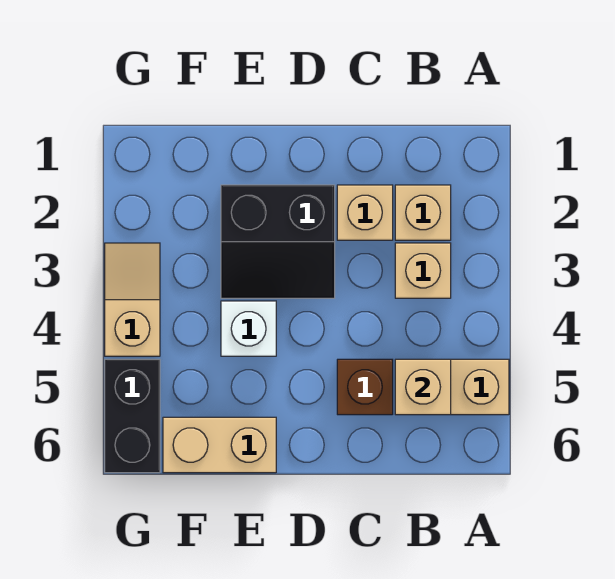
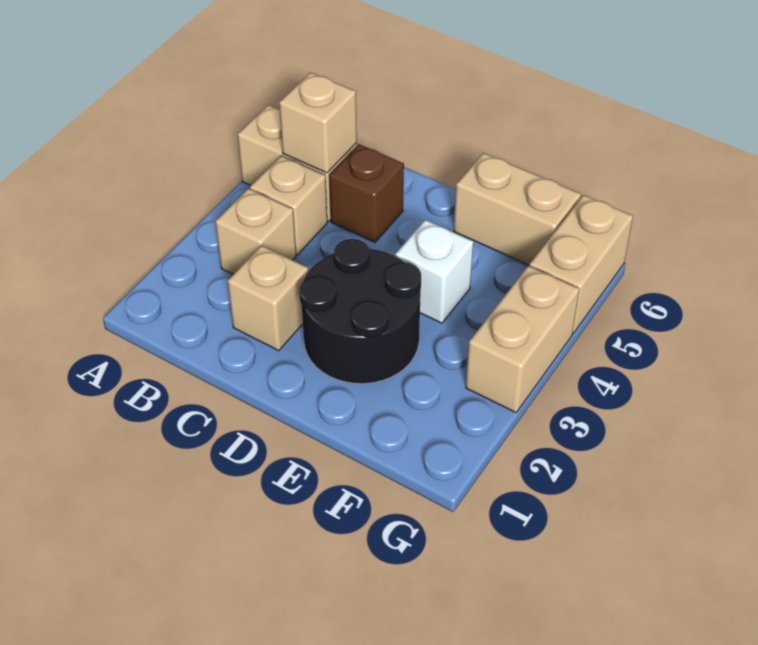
tan brick B2 level 1 -> tan brick B4 level 1
black slope D2:E3 level 1 top 2 -> black round brick D2:E3 level 1
tan slope G3:G4 level 1 top 4 -> tan brick G3:G4 level 1
black brick G5:G6 level 1 -> tan brick G5:G6 level 1

